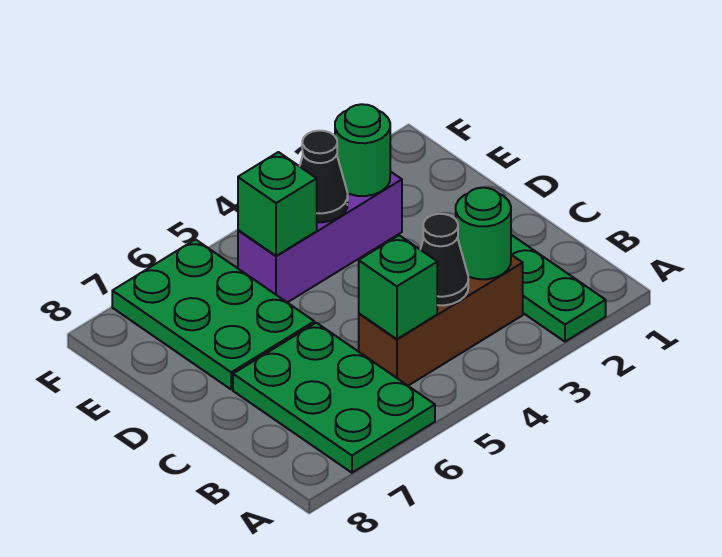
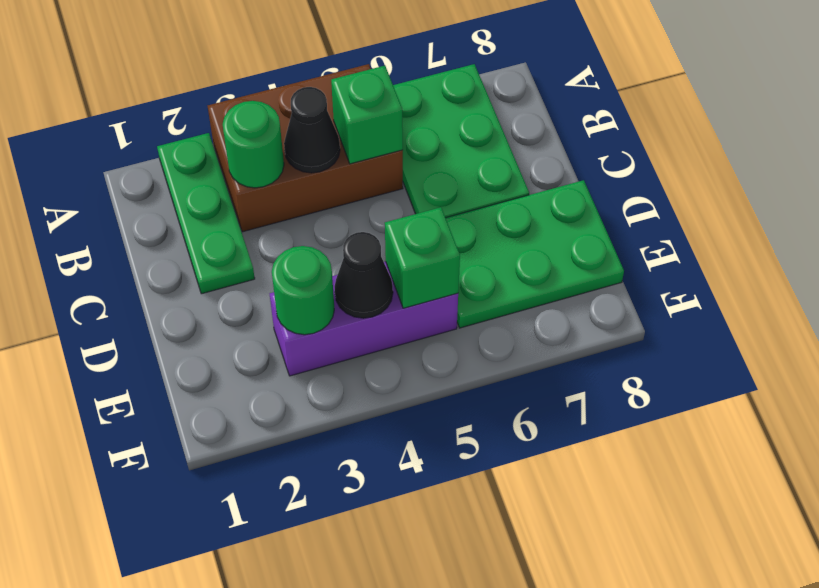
brown brick B3:B5 level 1 -> brown brick A3:B5 level 1
green plate D6:F7 level 1 -> green plate D6:E8 level 1

